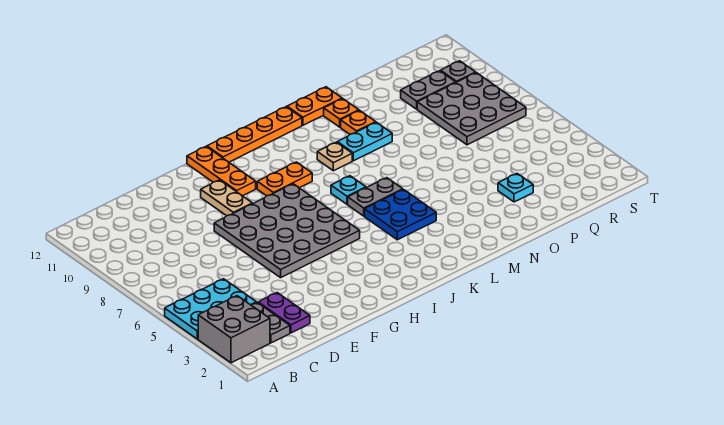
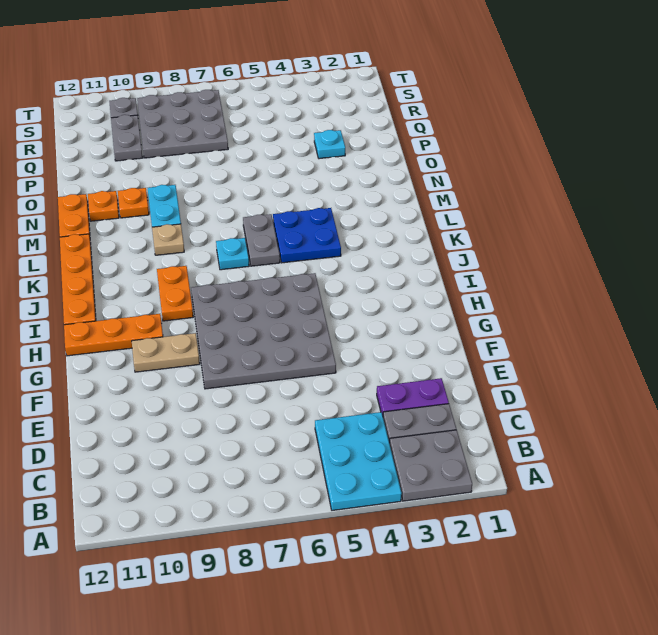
grey brick A2:B3 level 1 -> grey plate A2:B3 level 1

